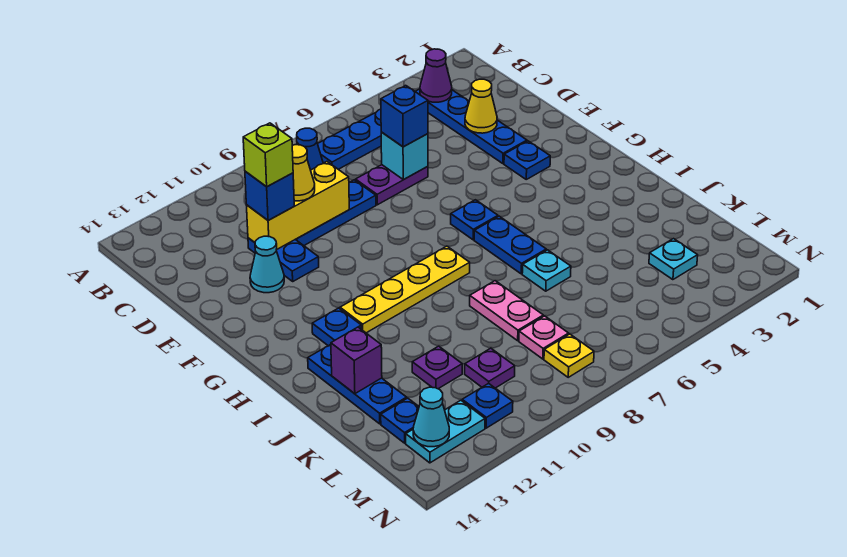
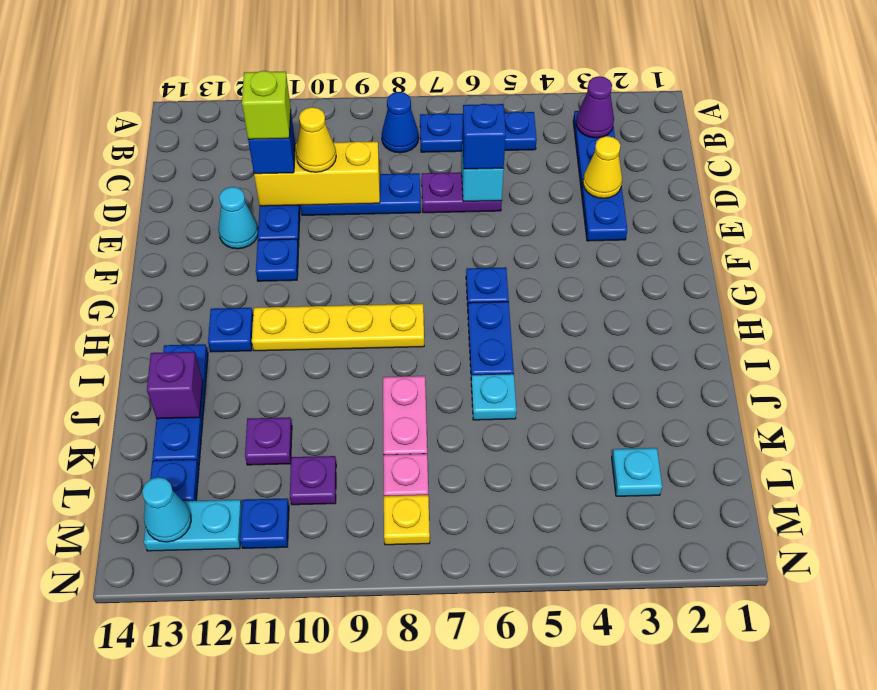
blue plate F3 level 1 -> blue plate F11 level 1

